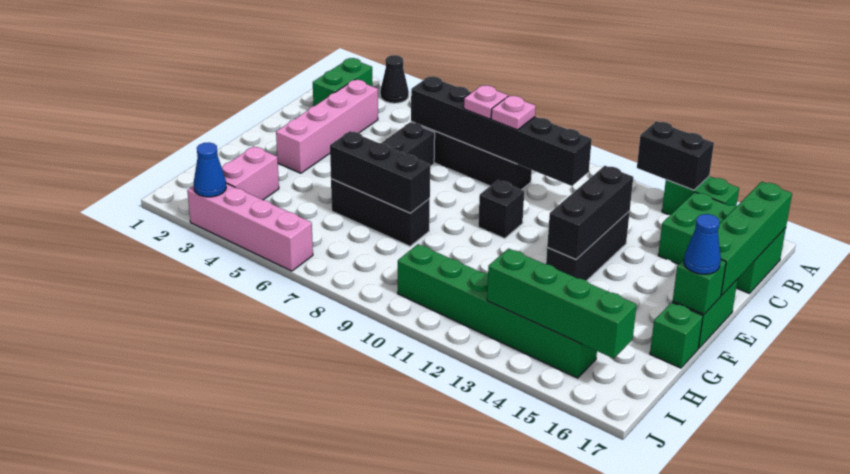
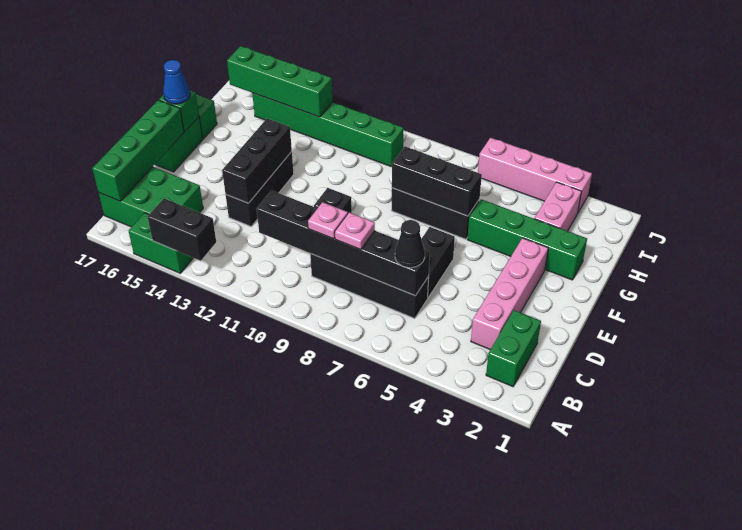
black cone A3 level 1 -> black cone C6 level 3
none -> green brick G2:G5 level 1
blue cone J3 level 2 -> none

